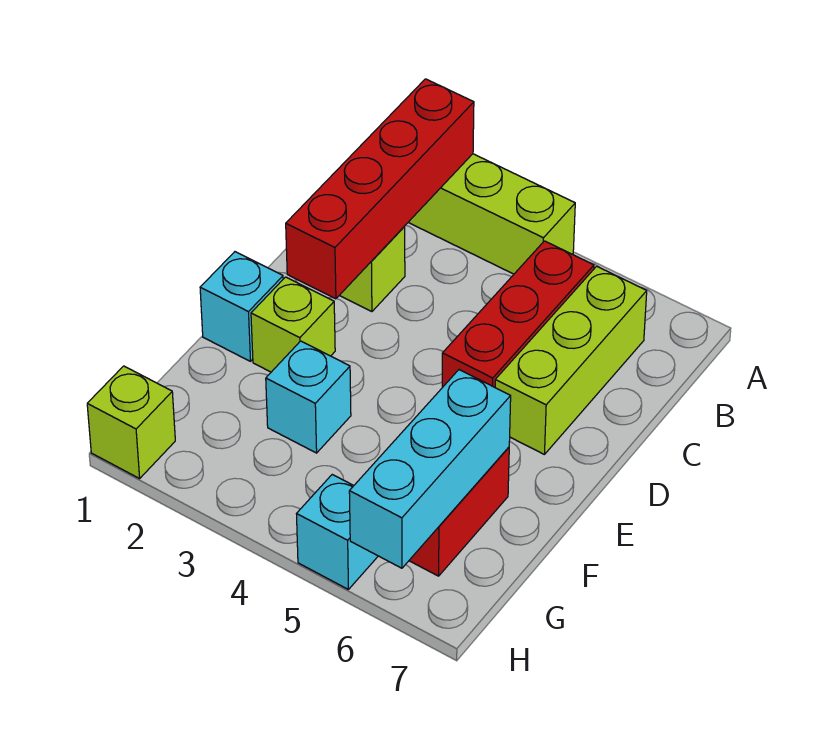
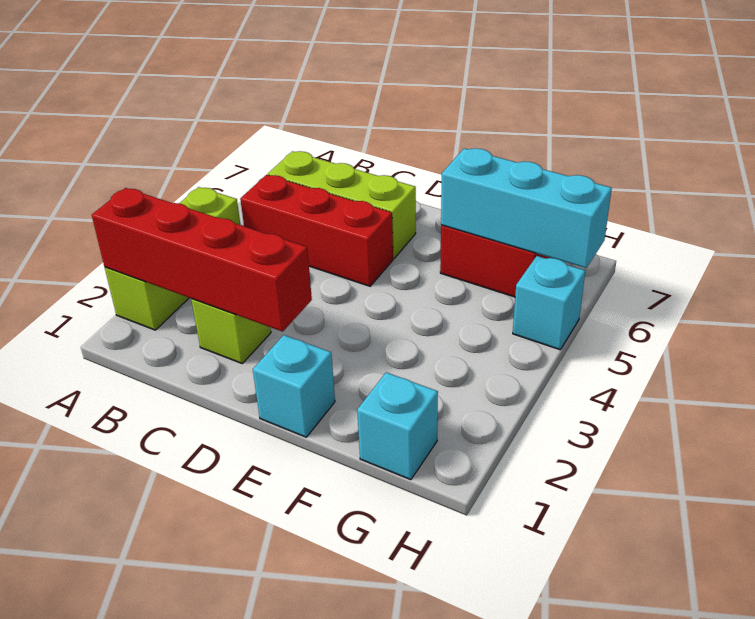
lime brick E2 level 1 -> none
cyan brick F3 level 1 -> cyan brick G1 level 1
lime brick H1 level 1 -> none

